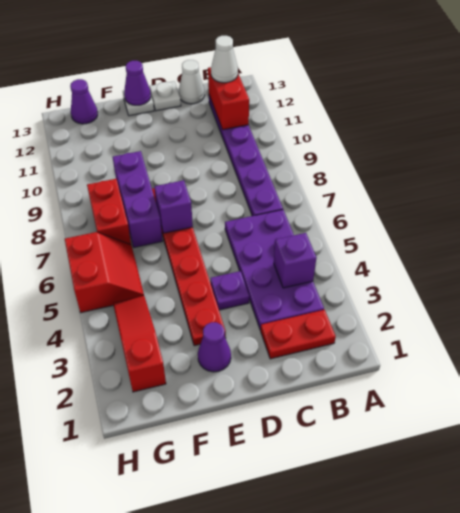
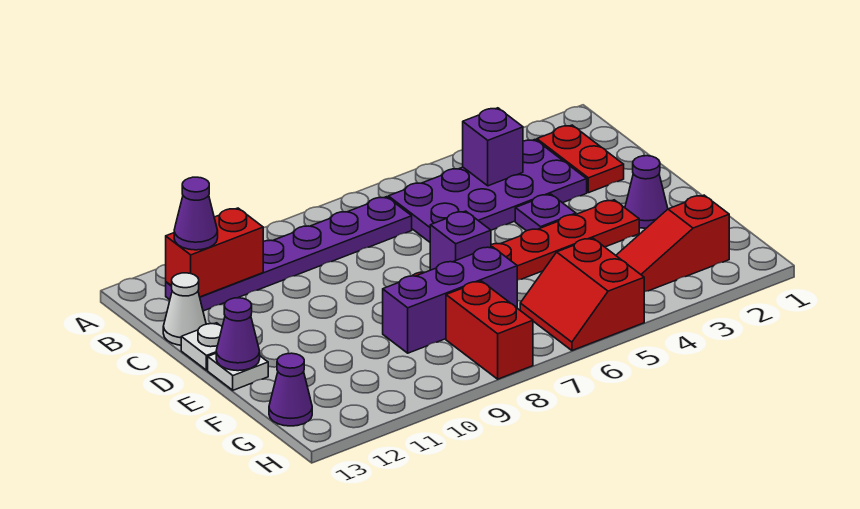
white cone B12 level 3 -> purple cone B12 level 3
red slope G5:H6 level 1 top H -> red slope G5:H6 level 1 top 5
red brick G7:G8 level 1 -> red brick G8:H8 level 1

